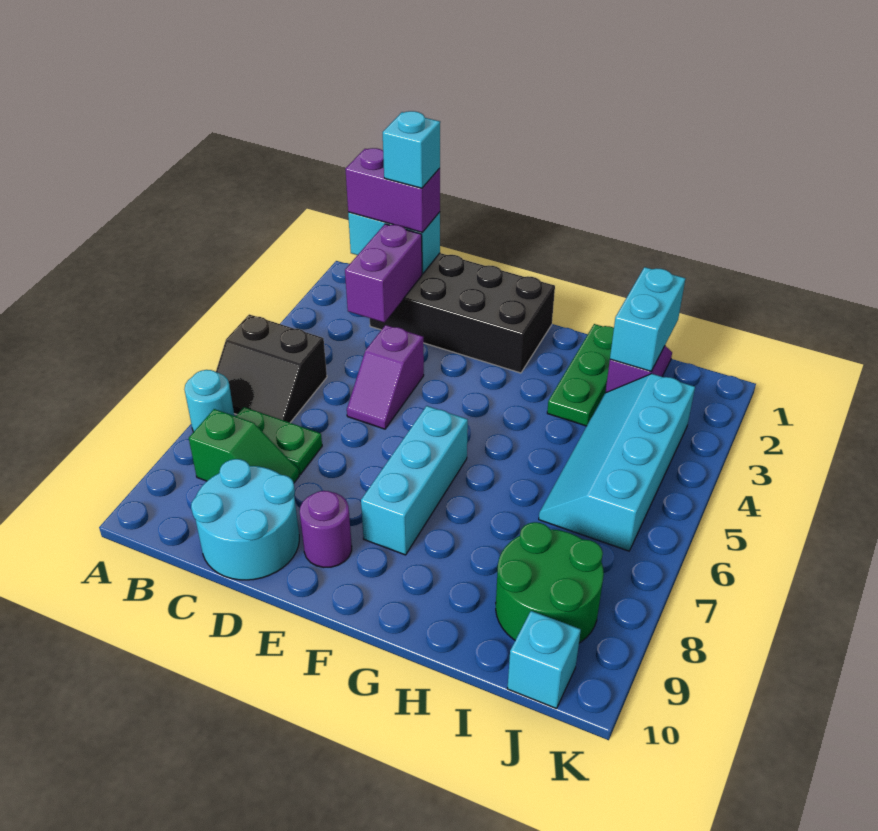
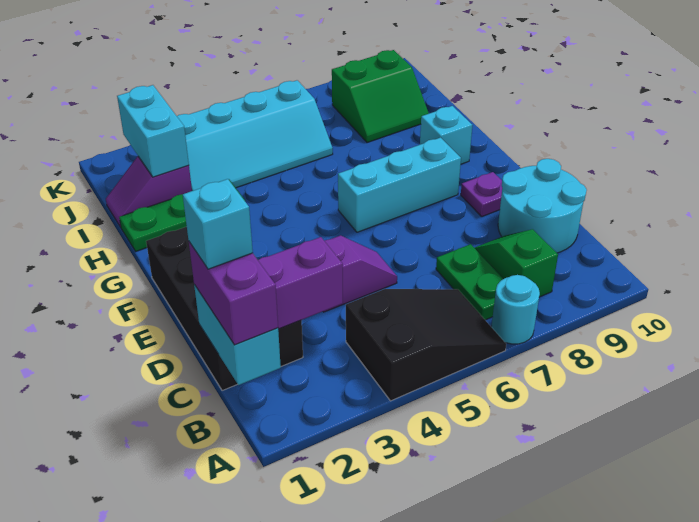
black slope A5:B6 level 1 top 5 -> black slope A4:B6 level 1 top 4
purple round brick E9 level 1 -> purple plate E9 level 1
cyan brick I1:I2 level 2 -> cyan brick I2:J2 level 2
green round brick I8:J9 level 1 -> green slope I8:J9 level 1 top J
cyan brick J10 level 1 -> cyan brick G9 level 1

